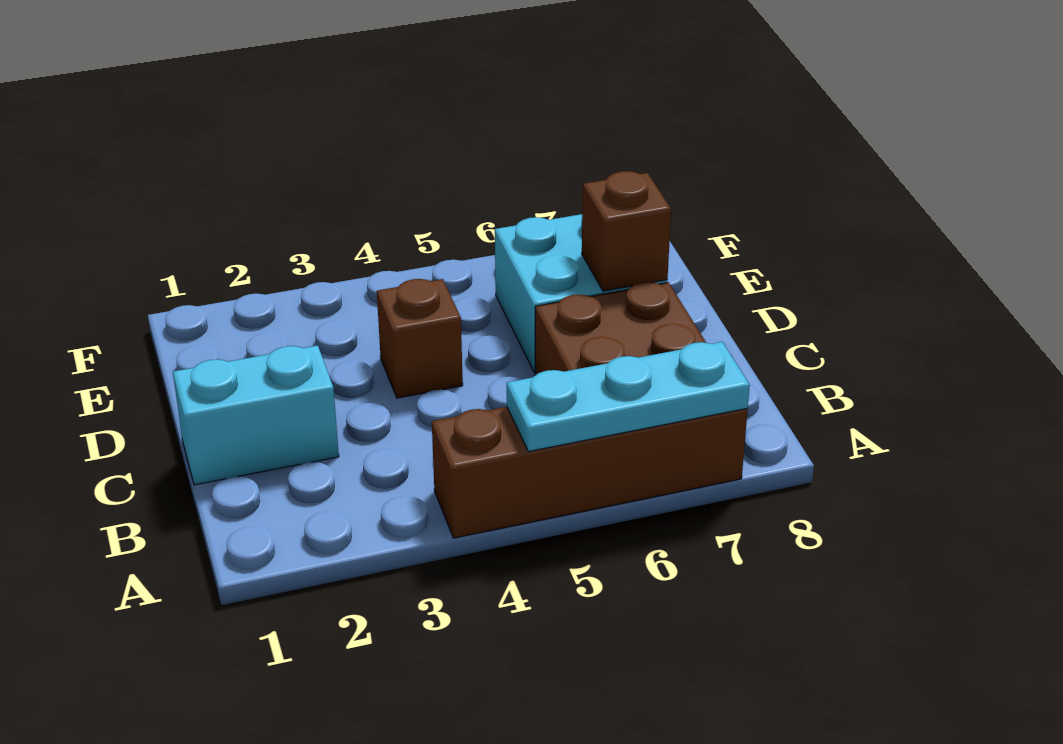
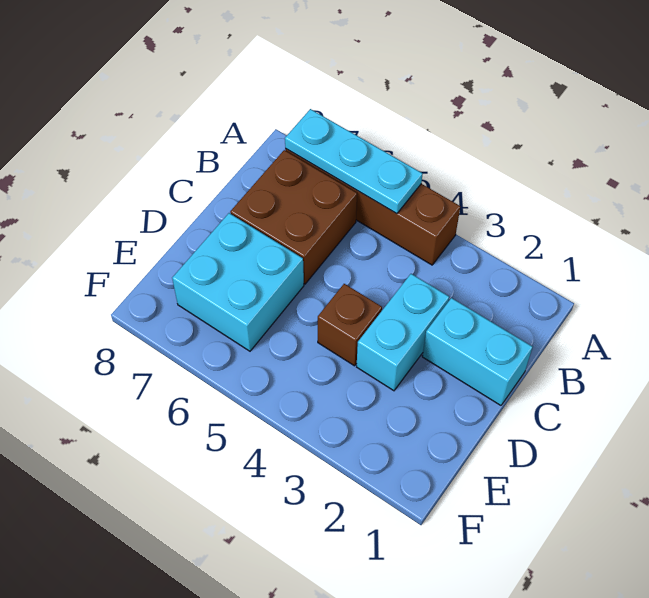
none -> cyan brick C3:D3 level 1
brown brick D7 level 2 -> none

